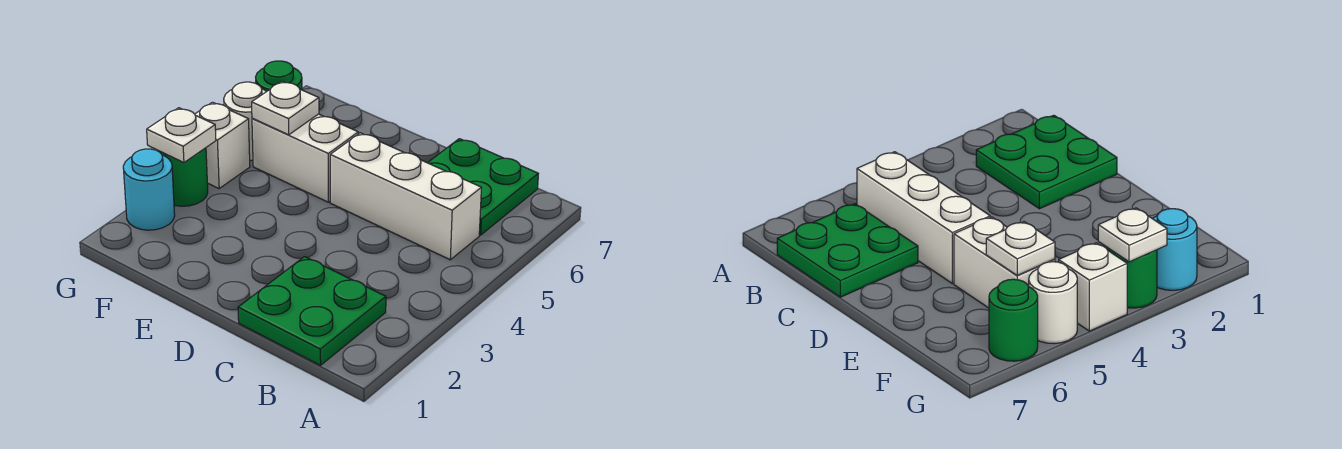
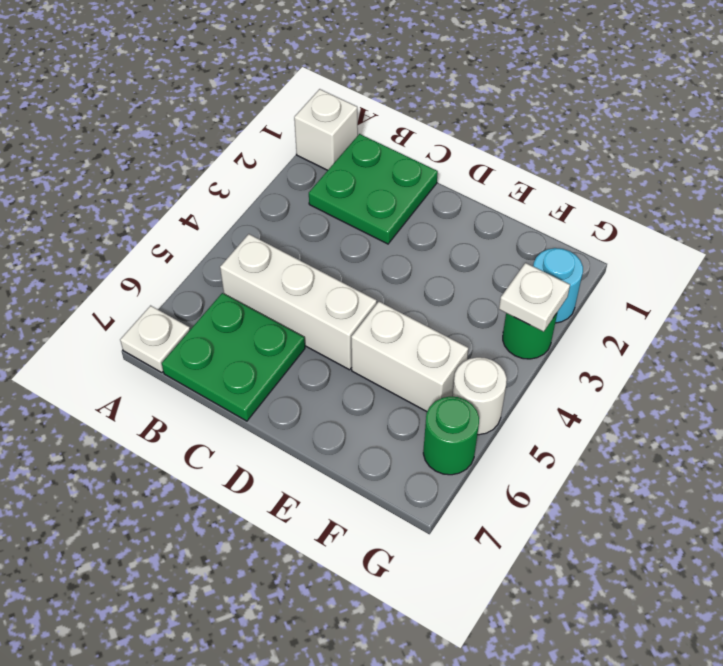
white plate F5 level 2 -> white plate A7 level 1
white brick G4 level 1 -> white brick A1 level 1

